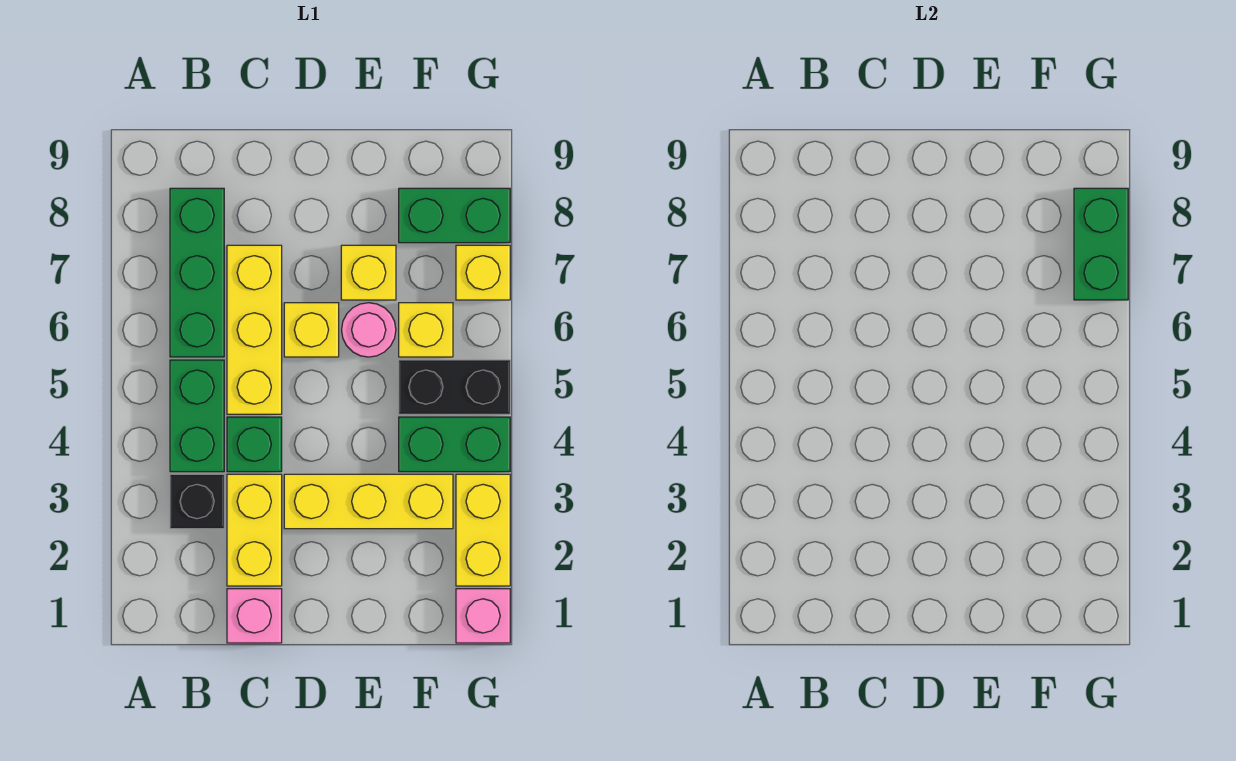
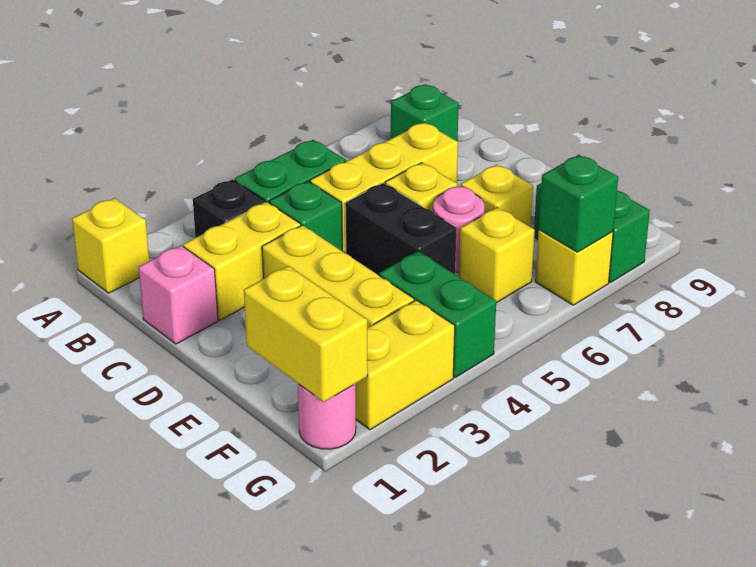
none -> yellow brick A1 level 1
green brick B6:B8 level 1 -> green brick B8 level 1
none -> yellow brick F1:G1 level 2
black brick F5:G5 level 1 -> black brick D5:E5 level 1
pink brick G1 level 1 -> pink round brick G1 level 1
green brick G7:G8 level 2 -> green brick G7 level 2

